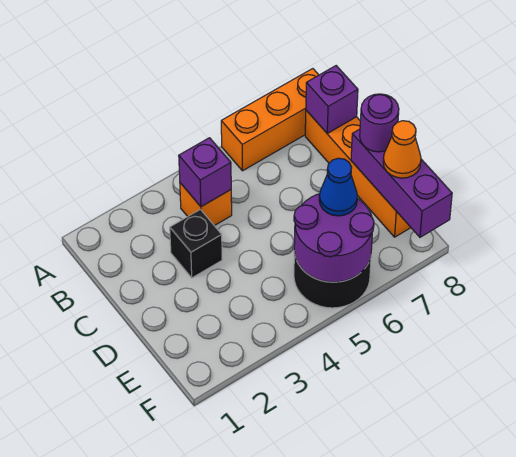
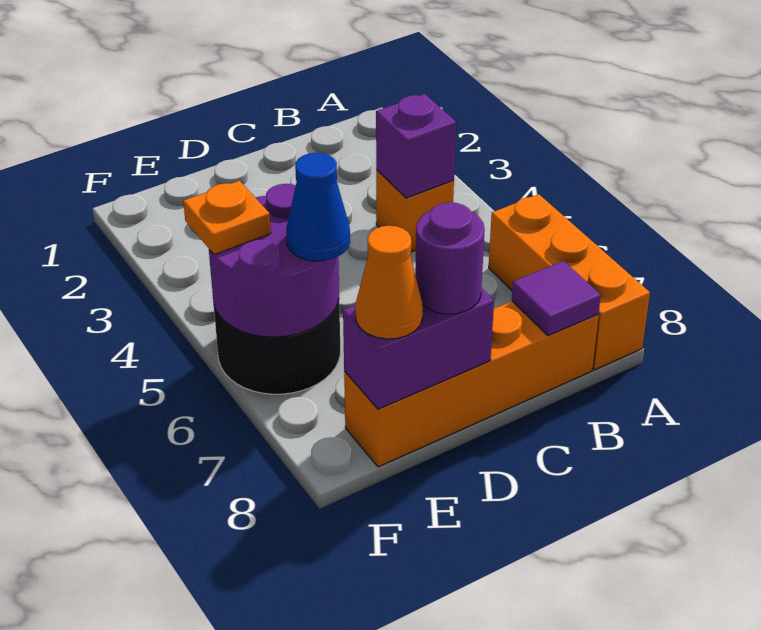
purple brick B8 level 2 -> purple tile B8 level 2
black brick C3 level 1 -> none
purple brick D8:F8 level 2 -> purple brick D8:E8 level 2
none -> orange plate F5 level 3

